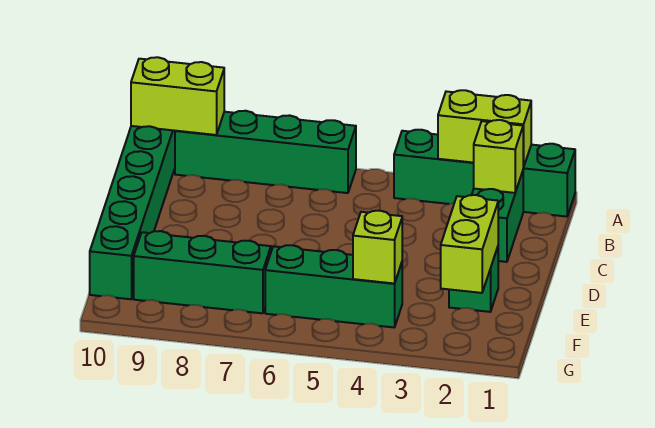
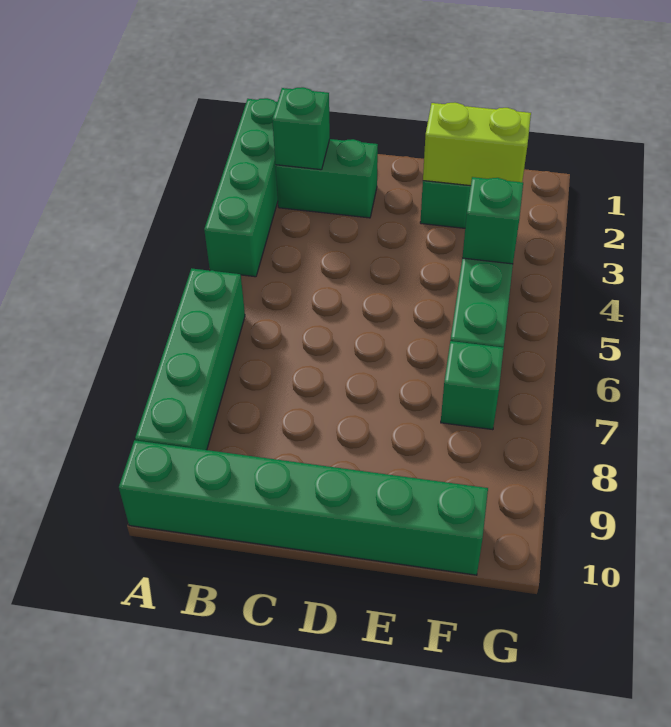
lime brick A2:A3 level 2 -> none
lime brick A9:A10 level 2 -> none
lime brick B2 level 2 -> green brick B2 level 2
lime brick F4 level 2 -> green brick F4 level 2
green brick F7:F9 level 1 -> green brick F7 level 1

